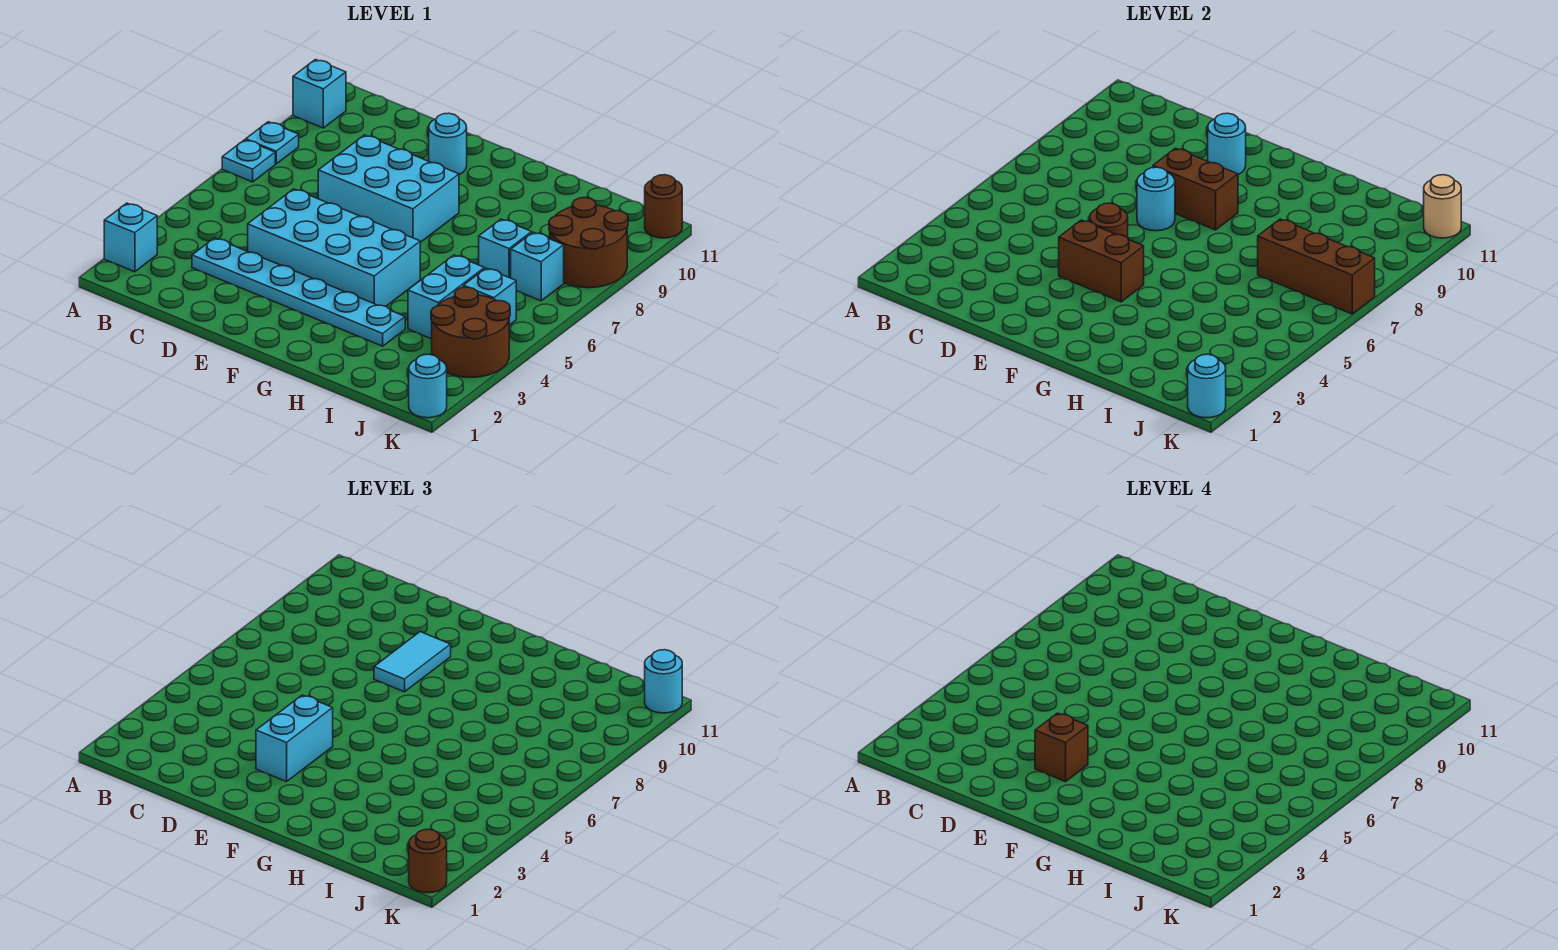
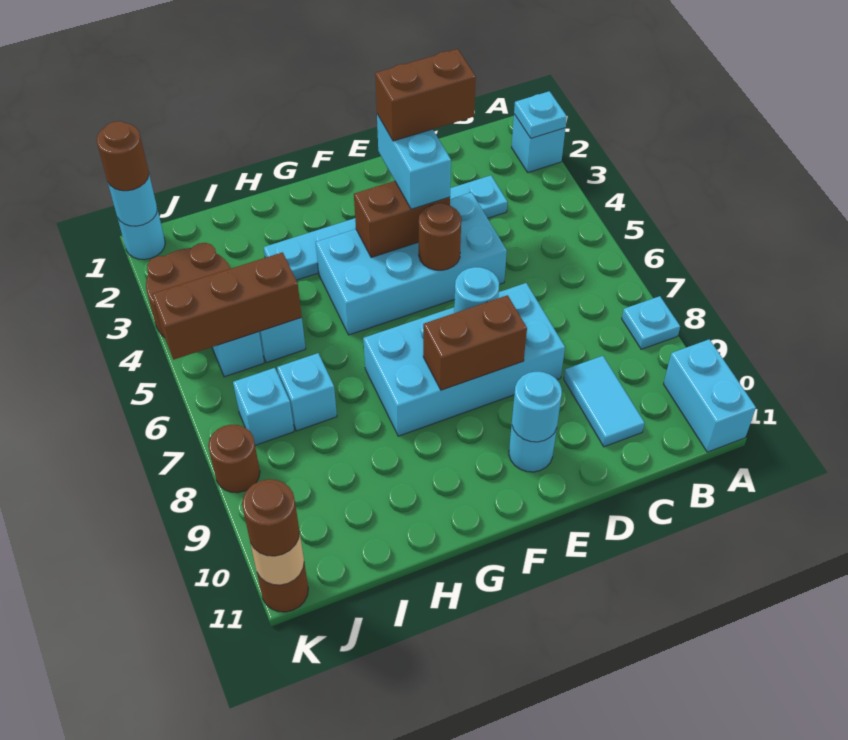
cyan plate A7 level 1 -> cyan plate A2 level 2
cyan brick A10 level 1 -> cyan brick A10:A11 level 1
cyan brick D7:F8 level 1 -> cyan brick D7:G8 level 1
brown brick E3 level 4 -> brown brick D3:E3 level 4
cyan tile E8:E9 level 3 -> cyan tile C9:C10 level 1
brown brick I7:K7 level 2 -> brown brick I5:K5 level 2
brown round brick J8:K9 level 1 -> brown round brick K8 level 1
cyan round brick K11 level 3 -> brown round brick K11 level 3

